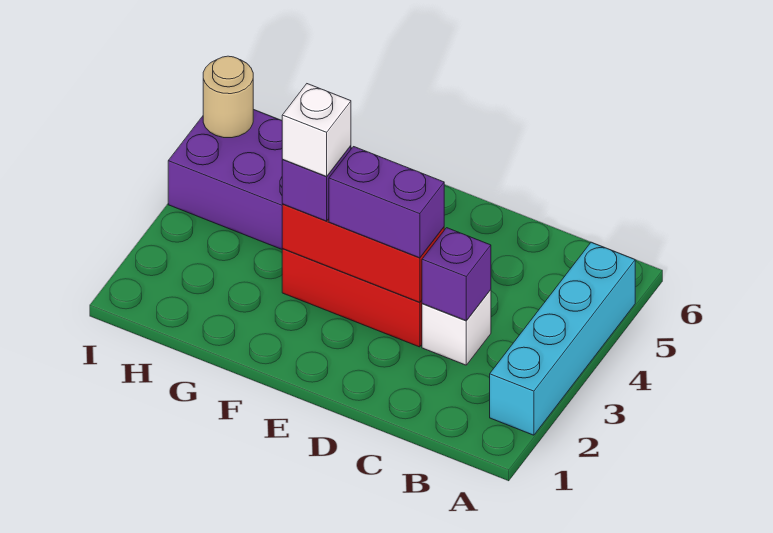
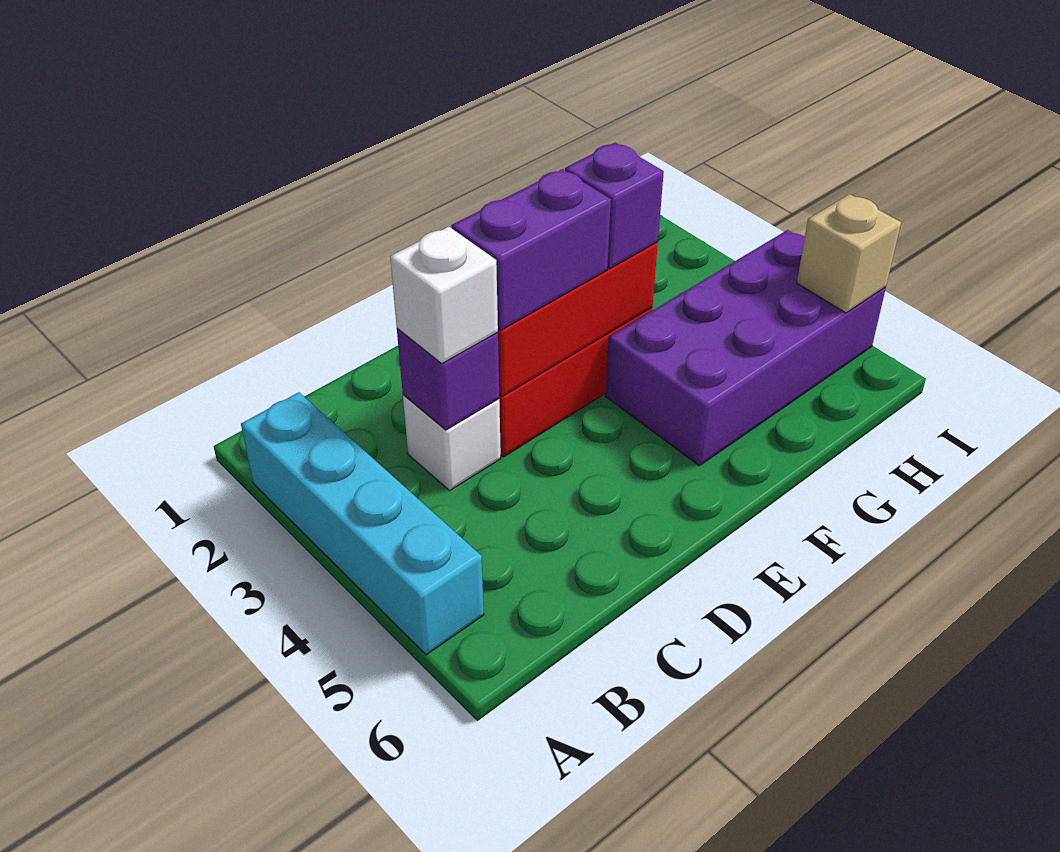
white brick F3 level 4 -> white brick C3 level 3
tan round brick I5 level 2 -> tan brick I5 level 2

